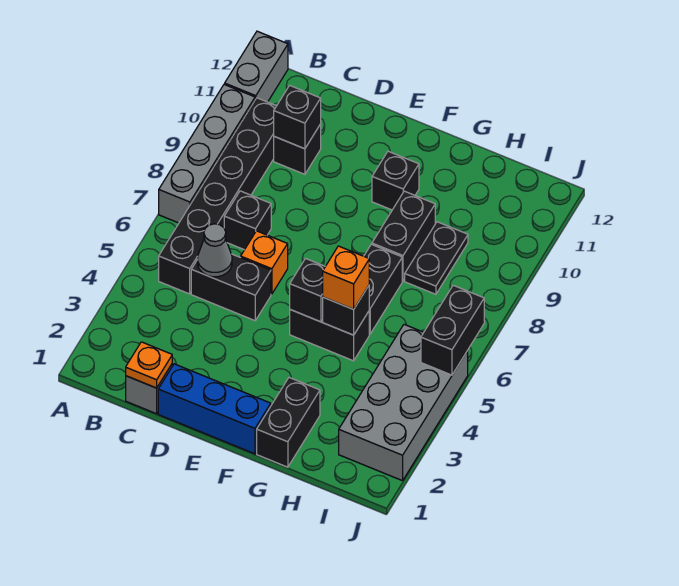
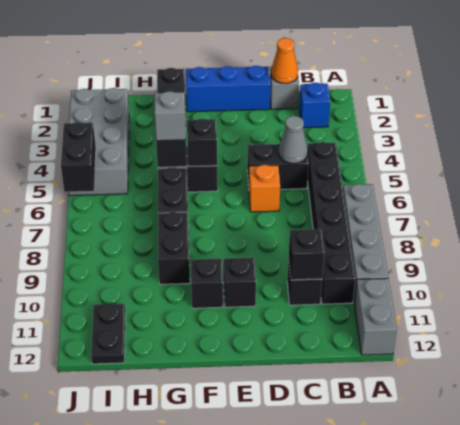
none -> blue brick B2 level 1
orange plate C1 level 2 -> orange cone C1 level 2
black brick C7 level 1 -> black brick E10 level 1
orange brick G5 level 3 -> grey brick G5 level 3
black plate H8:H9 level 1 -> black plate I11:I12 level 1

